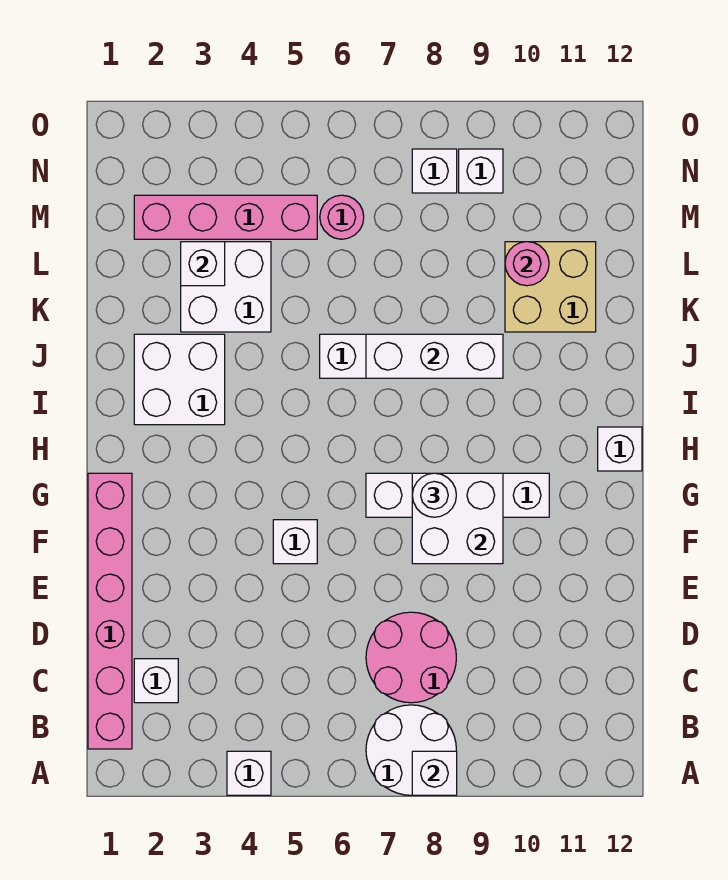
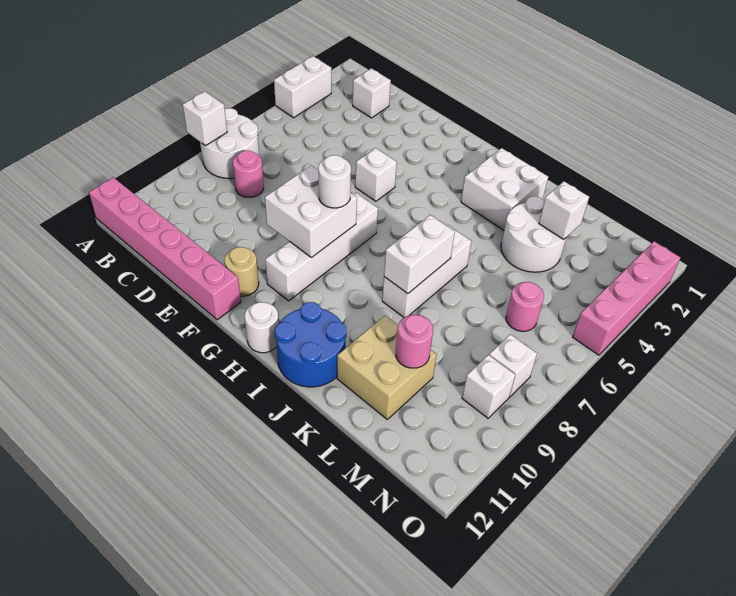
white brick A4 level 1 -> white brick A3:A4 level 1
pink brick B1:G1 level 1 -> pink brick A12:F12 level 1
pink round brick C7:D8 level 1 -> pink round brick C8 level 1
none -> tan round brick F11 level 1
white brick H12 level 1 -> white round brick H12 level 1
none -> blue round brick I11:J12 level 1
white brick J7:J9 level 2 -> white brick J7:J8 level 2
white brick K3:L4 level 1 -> white round brick K3:L4 level 1
pink brick M2:M5 level 1 -> pink brick O2:O5 level 1

